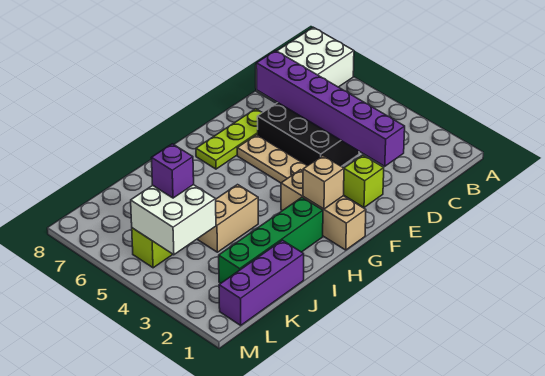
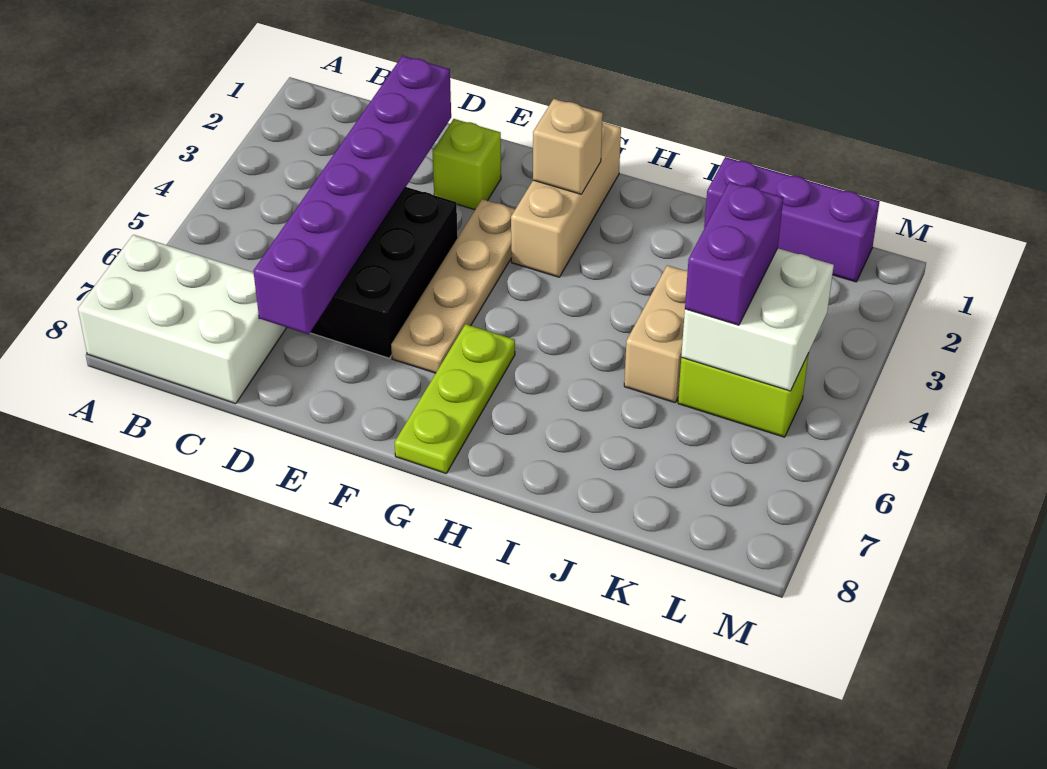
lime plate E7:G7 level 1 -> lime plate G6:G8 level 1
green brick H2:K2 level 1 -> none
tan brick I4:J4 level 1 -> tan brick J4:J5 level 1
purple brick K5 level 3 -> purple brick K4:K5 level 3

